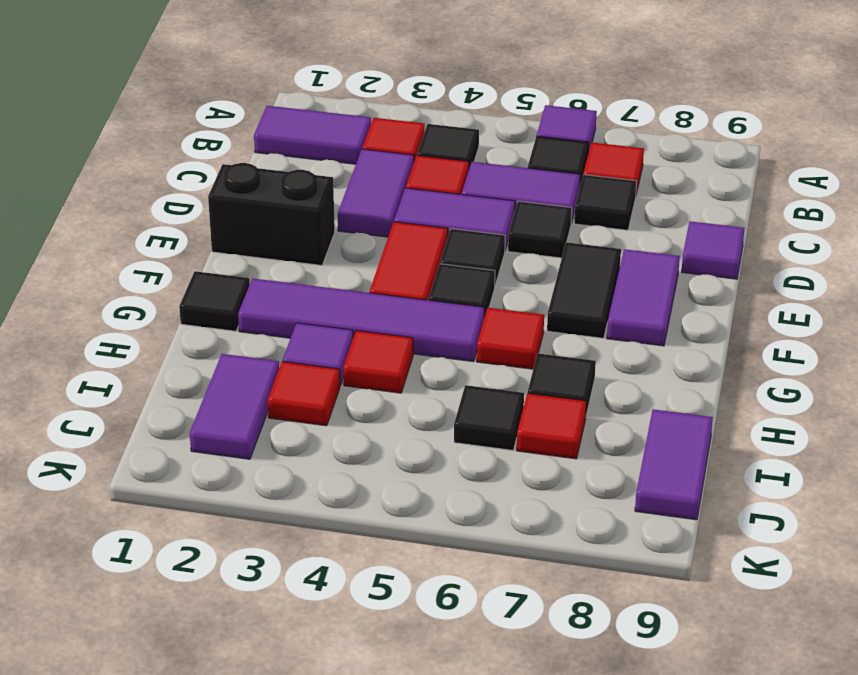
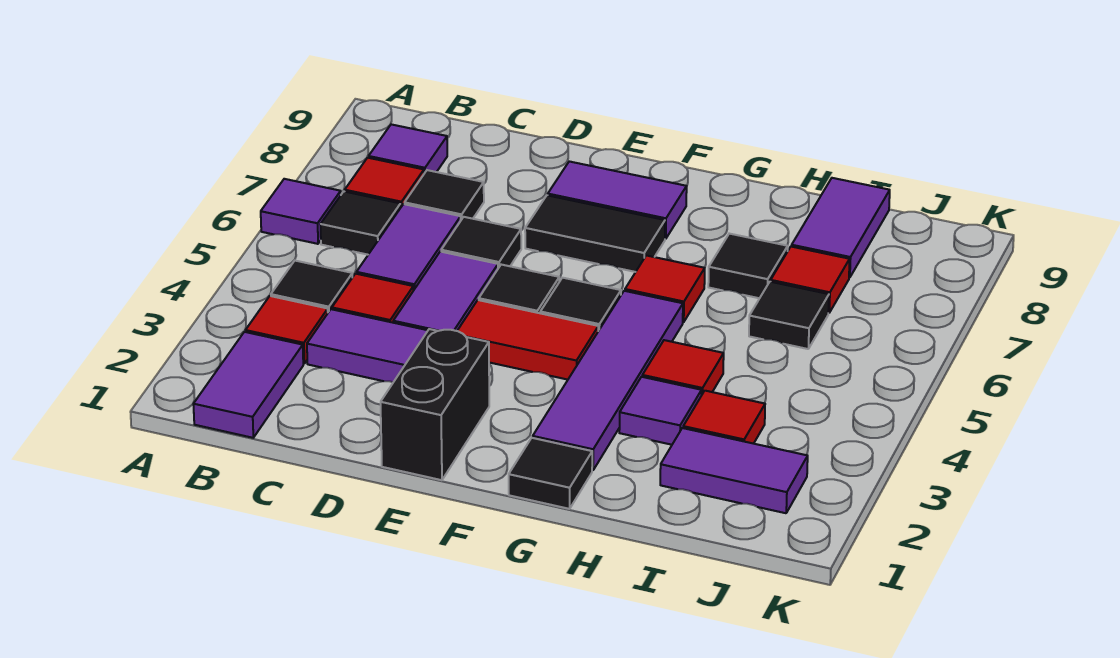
purple tile D9 level 1 -> purple tile B8 level 1
purple tile I9:J9 level 1 -> purple tile I8:I9 level 1

